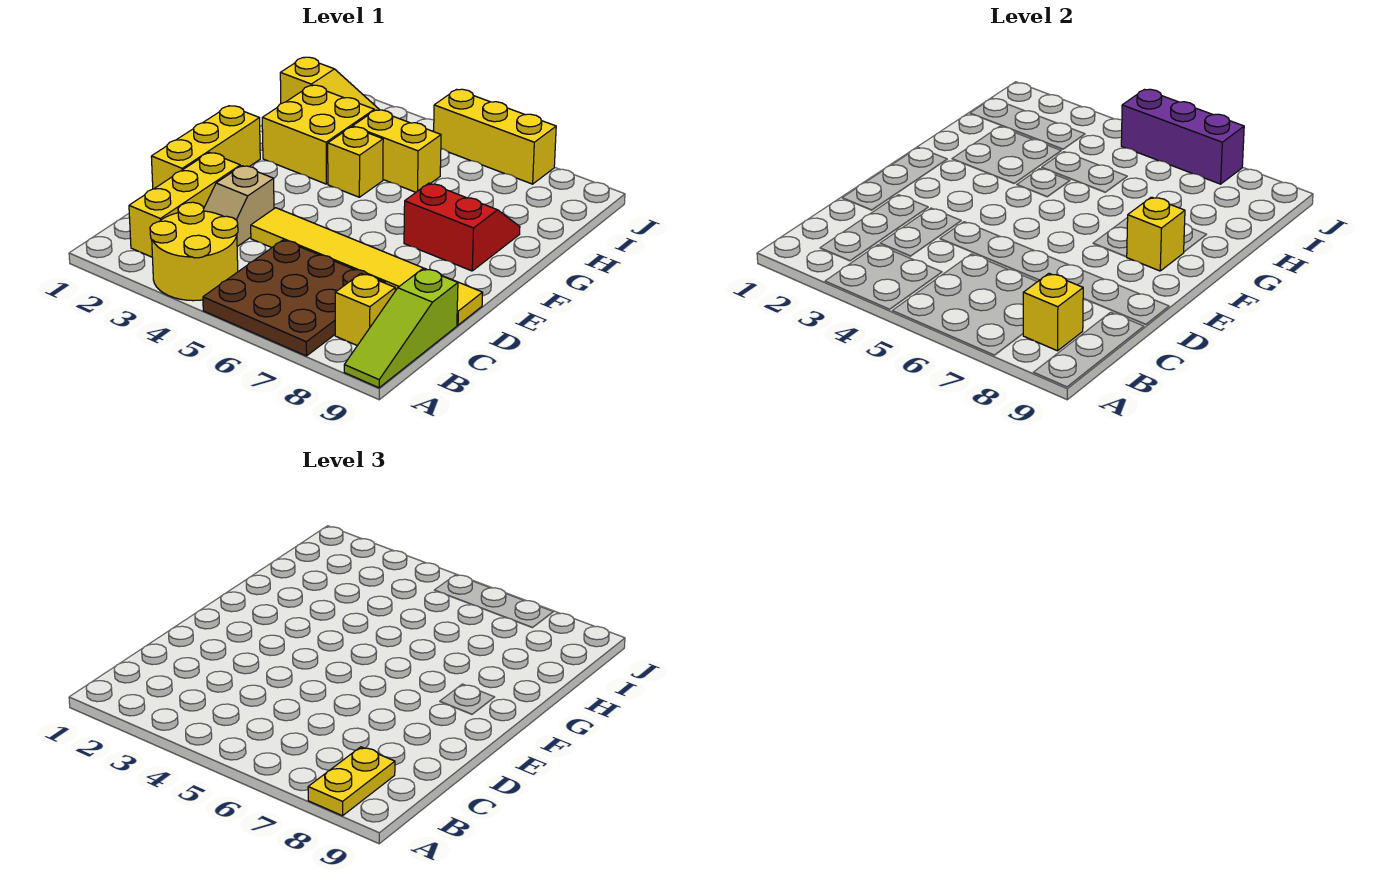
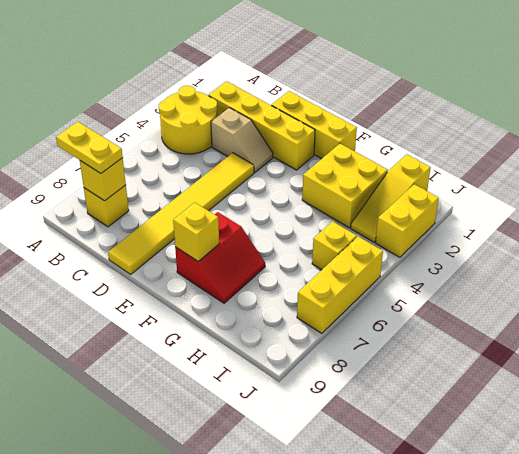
brown plate A5:C7 level 1 -> none
lime slope A9:C9 level 1 top C -> none
yellow brick B2:D2 level 1 -> yellow brick B2:E2 level 1
tan slope C3:D3 level 1 top D -> tan slope C3:D3 level 1 top C
yellow brick G4 level 1 -> yellow brick I5 level 1
yellow brick H4:H5 level 1 -> yellow brick J2:J3 level 1
purple brick J5:J7 level 2 -> none

